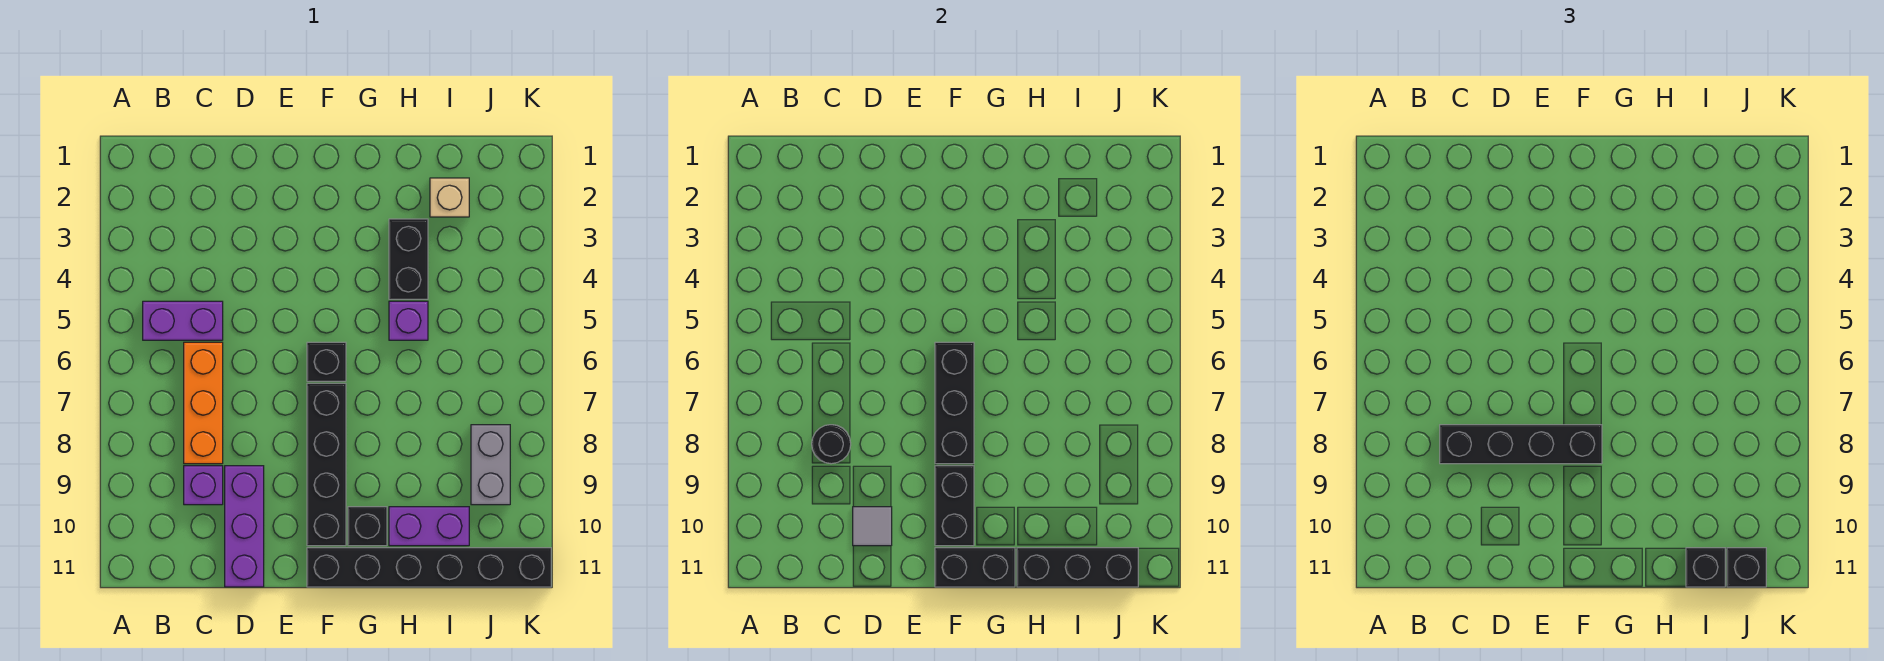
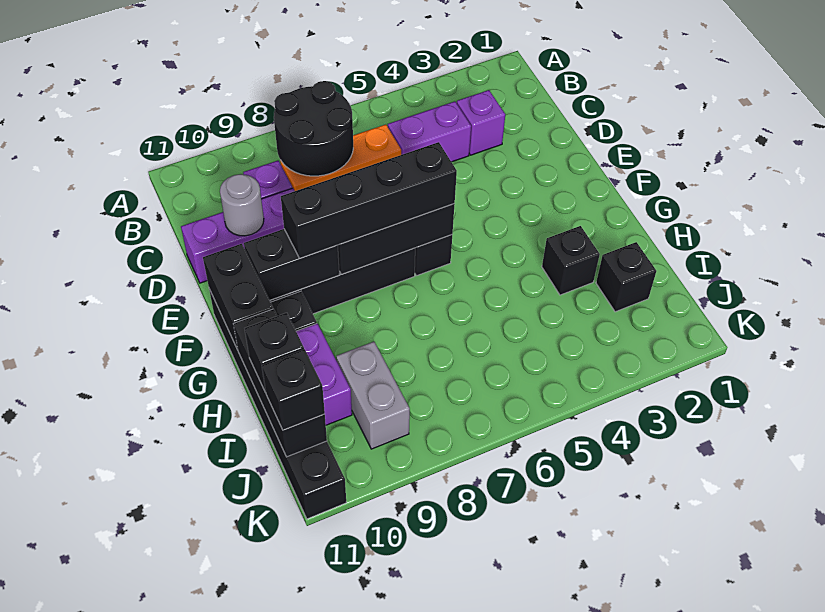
purple brick B5:C5 level 1 -> purple brick C4:C5 level 1
black round brick C8 level 2 -> black round brick B7:C8 level 2
black brick C8:F8 level 3 -> black brick F6:F9 level 3
grey tile D10 level 2 -> grey round brick D10 level 2
black brick H3:H4 level 1 -> black brick H3 level 1
purple brick H5 level 1 -> purple brick C3 level 1
tan brick I2 level 1 -> black brick I2 level 1
grey brick J8:J9 level 1 -> grey brick I9:J9 level 1

